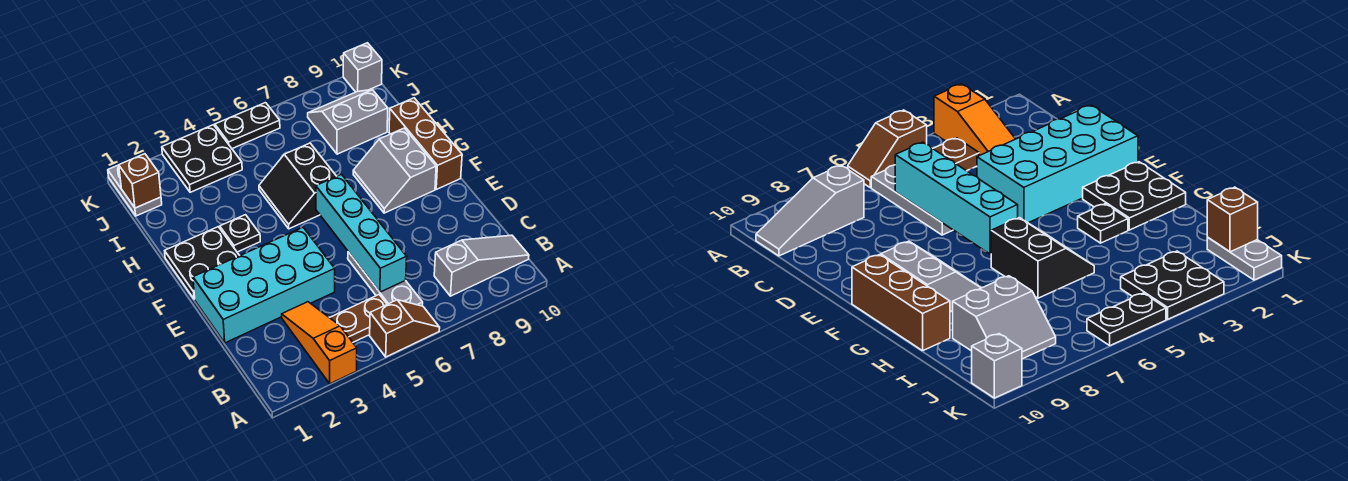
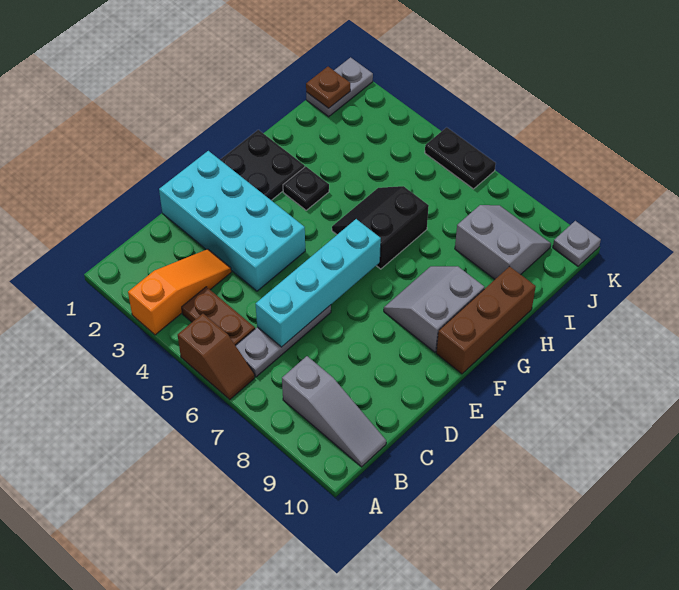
brown brick J1 level 2 -> brown plate J1 level 2
black plate J3:K4 level 1 -> none
grey brick K10 level 1 -> grey plate K10 level 1

